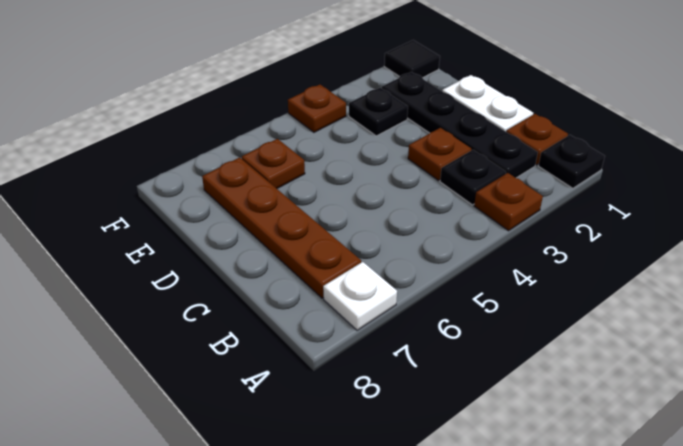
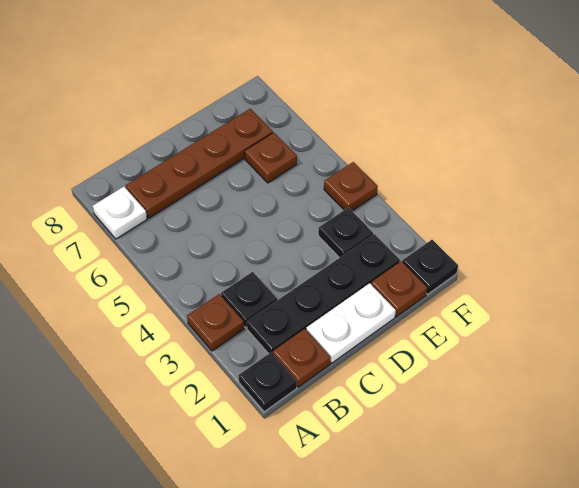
brown plate C3 level 1 -> brown plate E1 level 1
black tile F1 level 1 -> black plate F1 level 1

